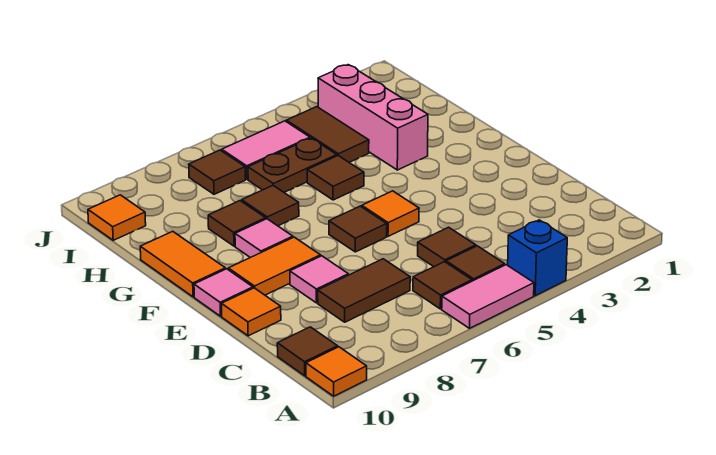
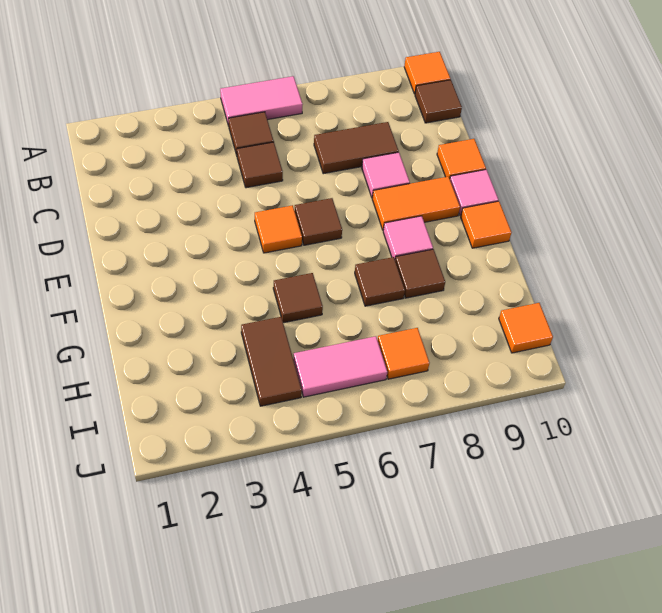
blue brick A4 level 1 -> none
brown tile B6 level 1 -> none
orange tile F10:G10 level 1 -> orange tile F10 level 1
pink brick G3:I3 level 1 -> none
brown plate H5:H6 level 1 -> none
brown tile I7 level 1 -> orange tile I7 level 1

